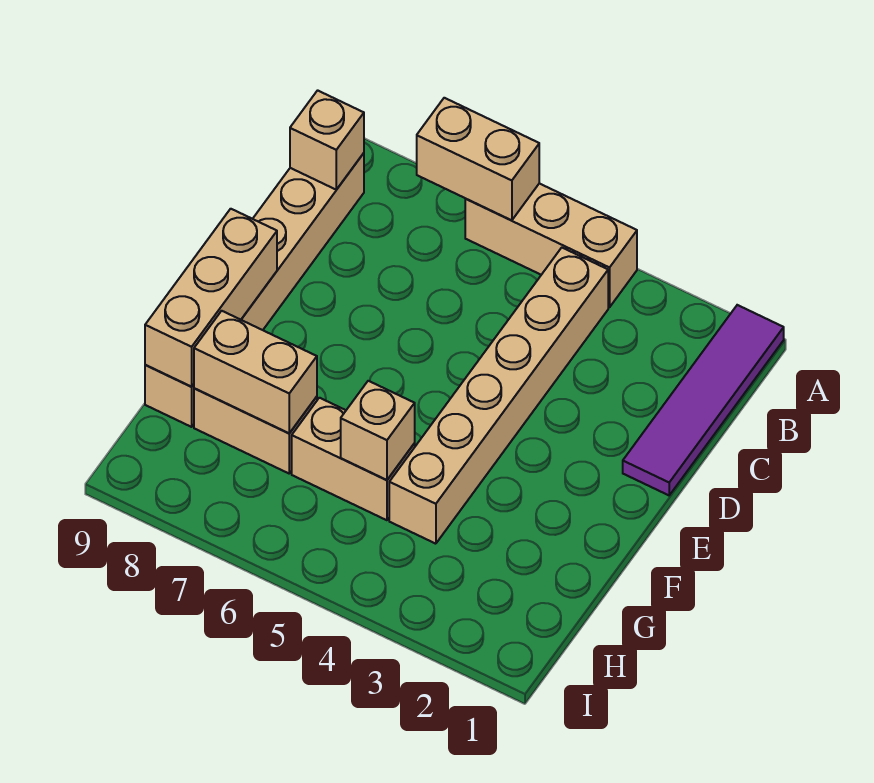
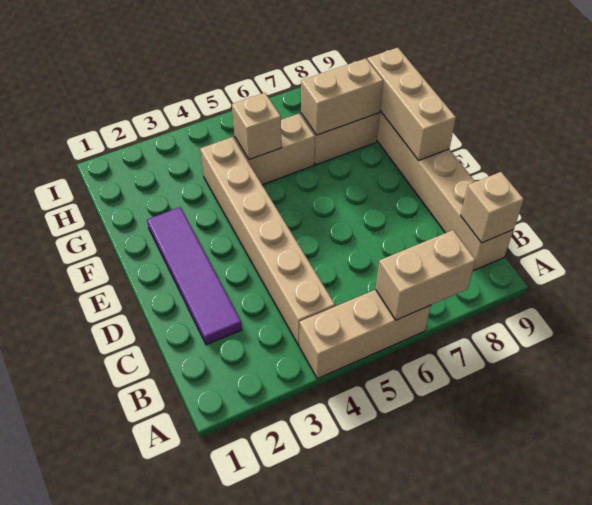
purple tile A1:D1 level 1 -> purple tile C2:F2 level 1

